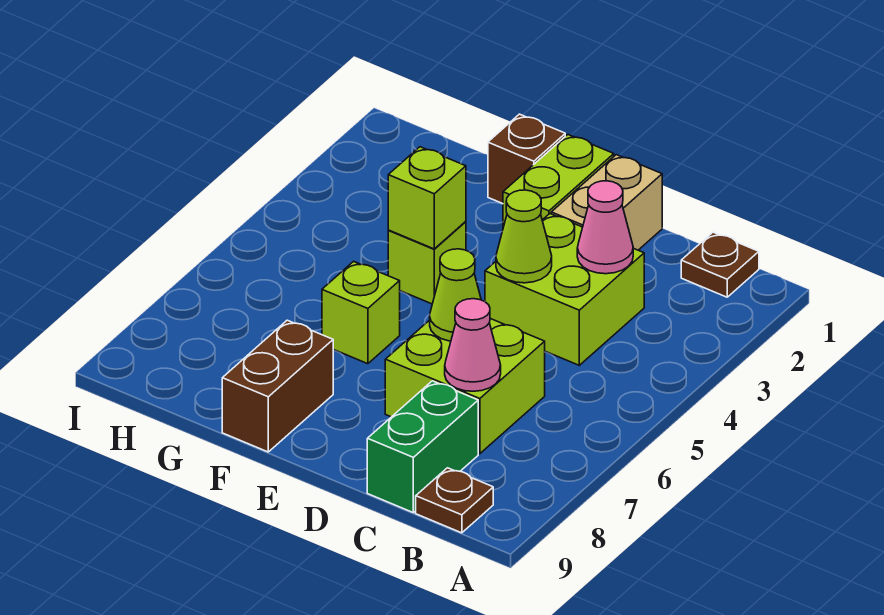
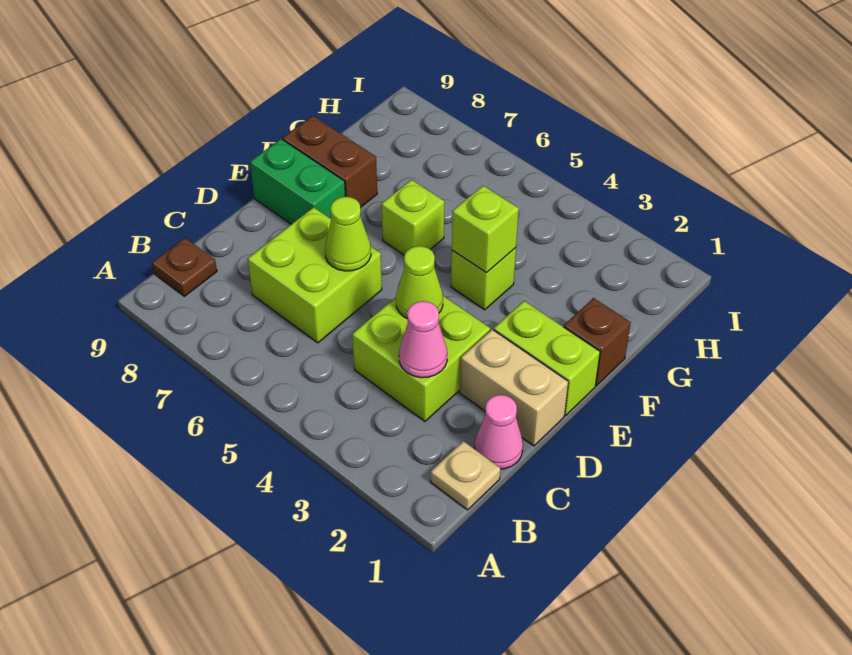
brown plate B1 level 1 -> tan plate B1 level 1
pink cone C7 level 2 -> pink cone C1 level 1
green brick C8:C9 level 1 -> green brick E8:E9 level 1

